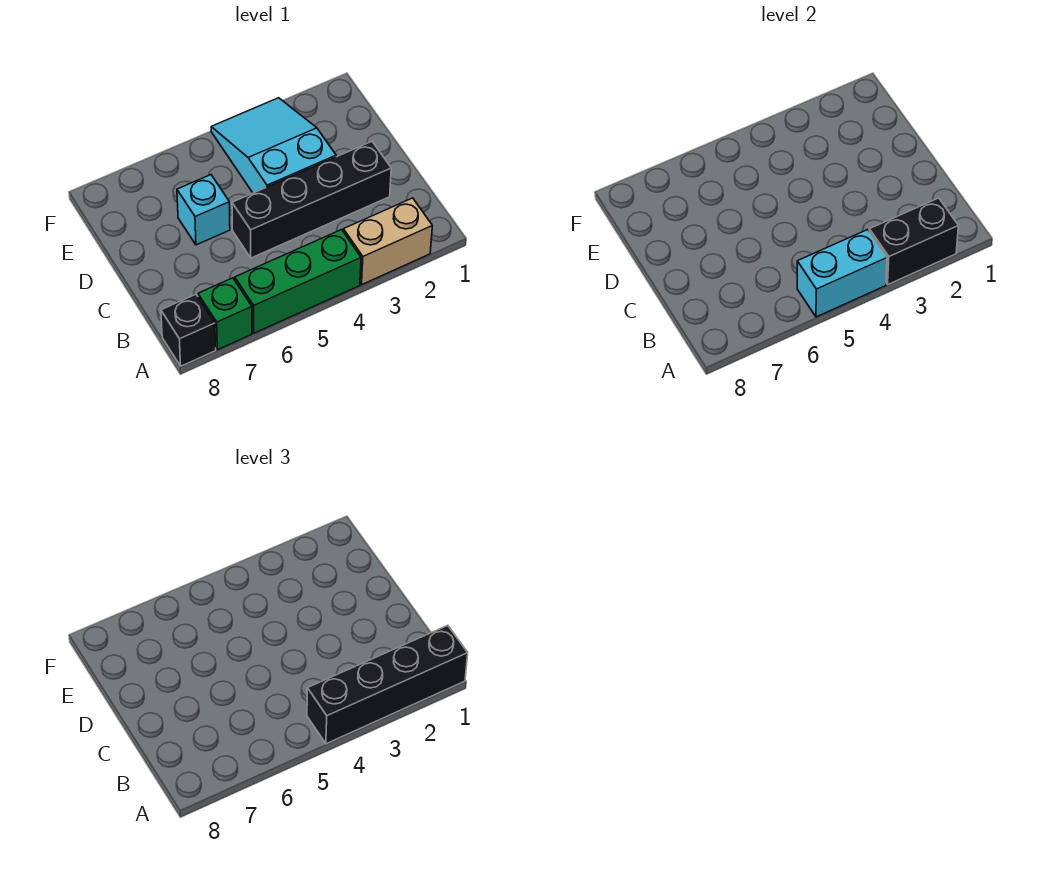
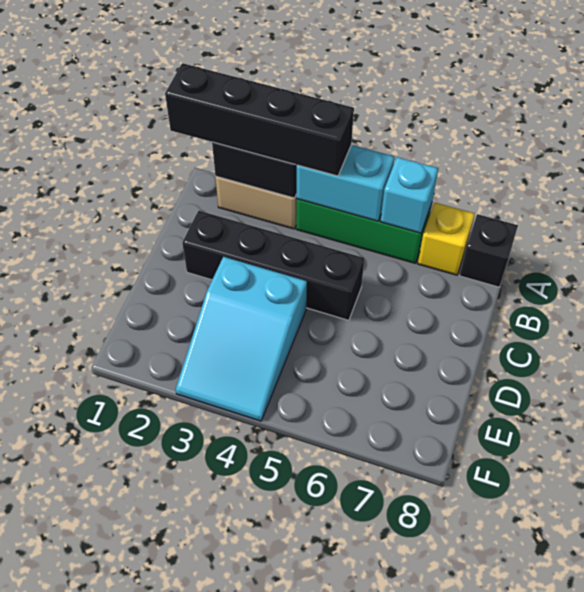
green brick A7 level 1 -> yellow brick A7 level 1
cyan brick D6 level 1 -> cyan brick A6 level 2

